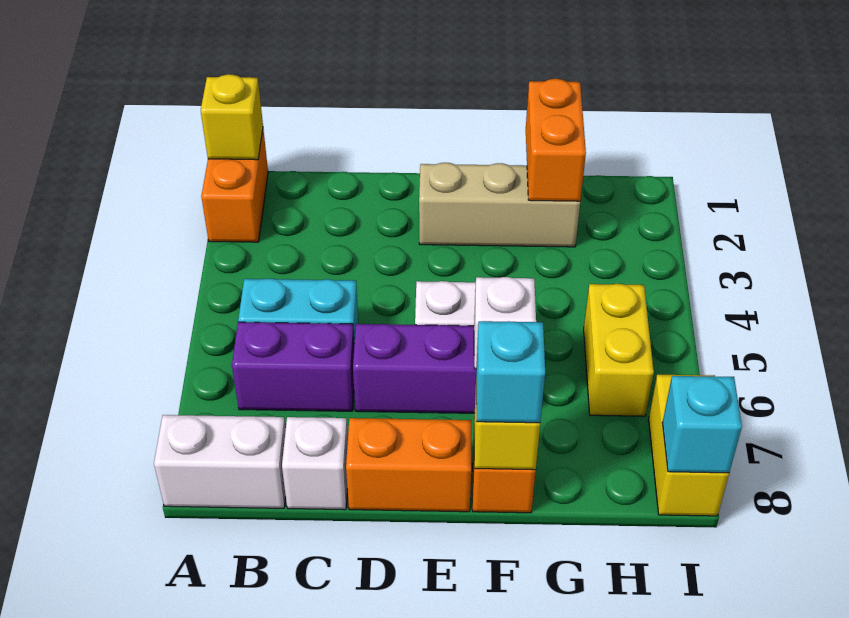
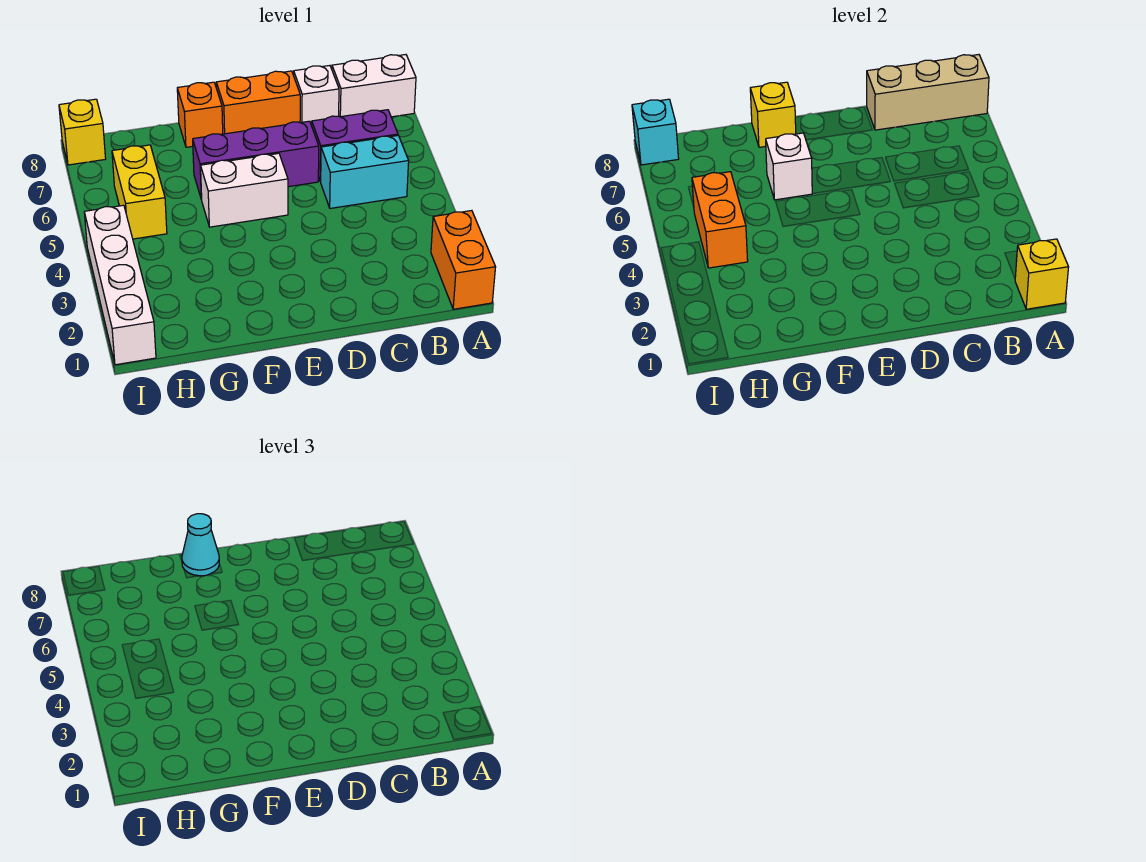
tan brick E2:G2 level 1 -> tan brick A8:C8 level 2
cyan brick F8 level 3 -> cyan cone F8 level 3
orange brick G1:G2 level 2 -> orange brick H4:H5 level 2
none -> white brick I1:I4 level 1
yellow brick I7:I8 level 1 -> yellow brick I8 level 1

